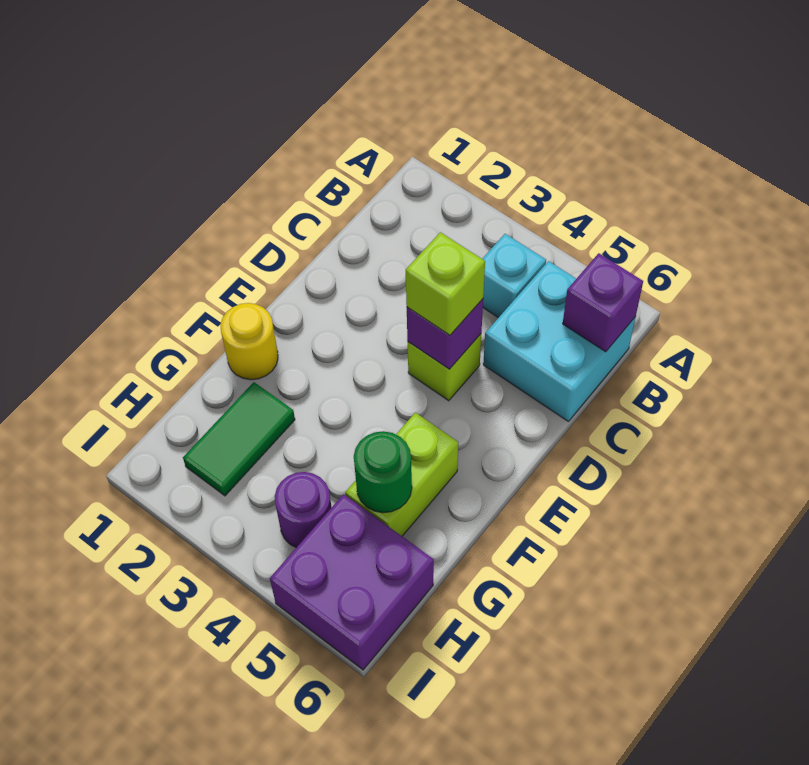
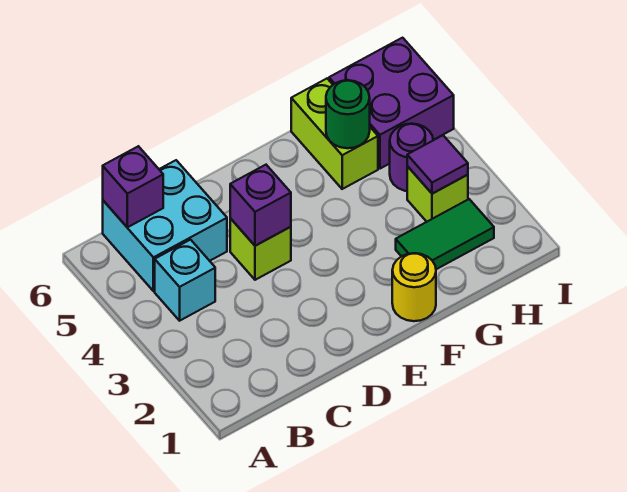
lime brick D4 level 3 -> lime brick H3 level 1
lime brick F5:G5 level 1 -> lime brick G5:G6 level 1
none -> purple tile H3 level 2

